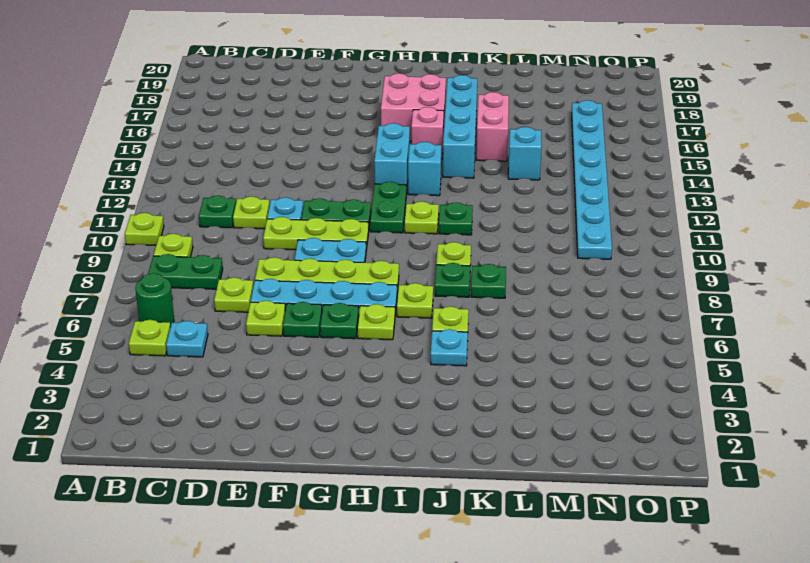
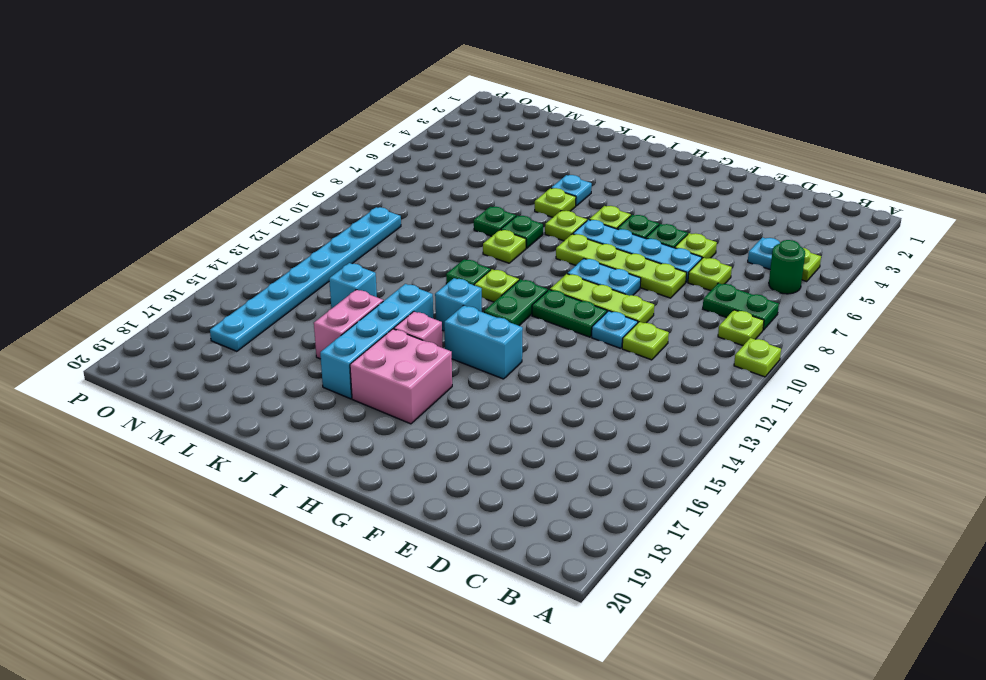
green plate C11 level 1 -> none
cyan brick H13:H14 level 1 -> cyan brick G14:H14 level 1

